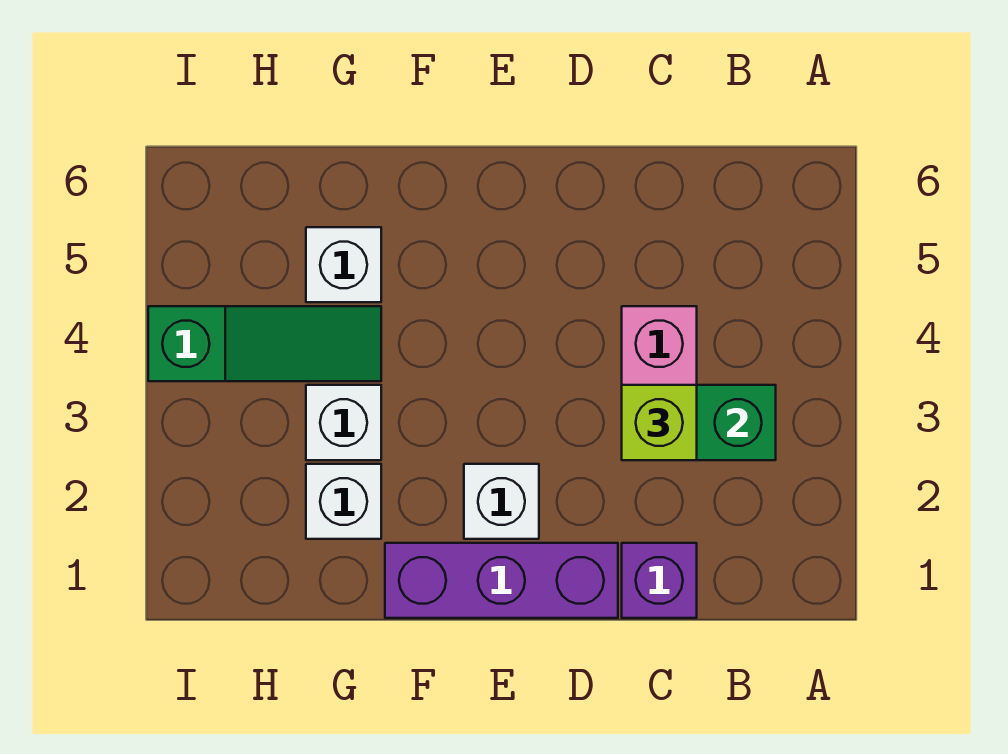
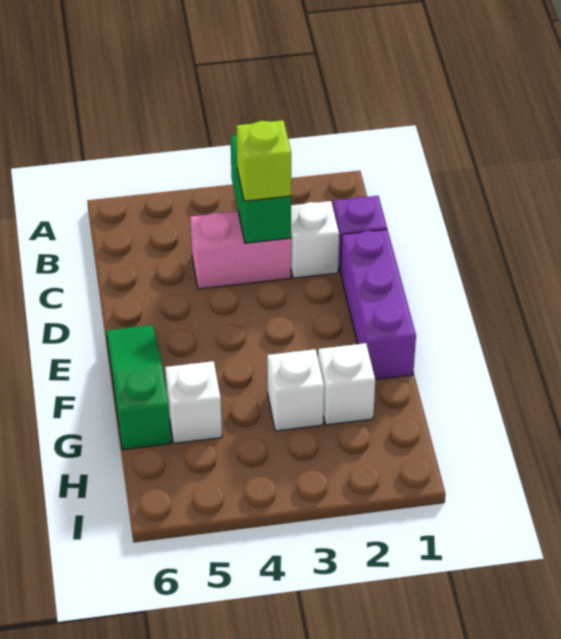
white brick E2 level 1 -> white brick C2 level 1
green slope G4:I4 level 1 top I -> green slope E6:G6 level 1 top G

